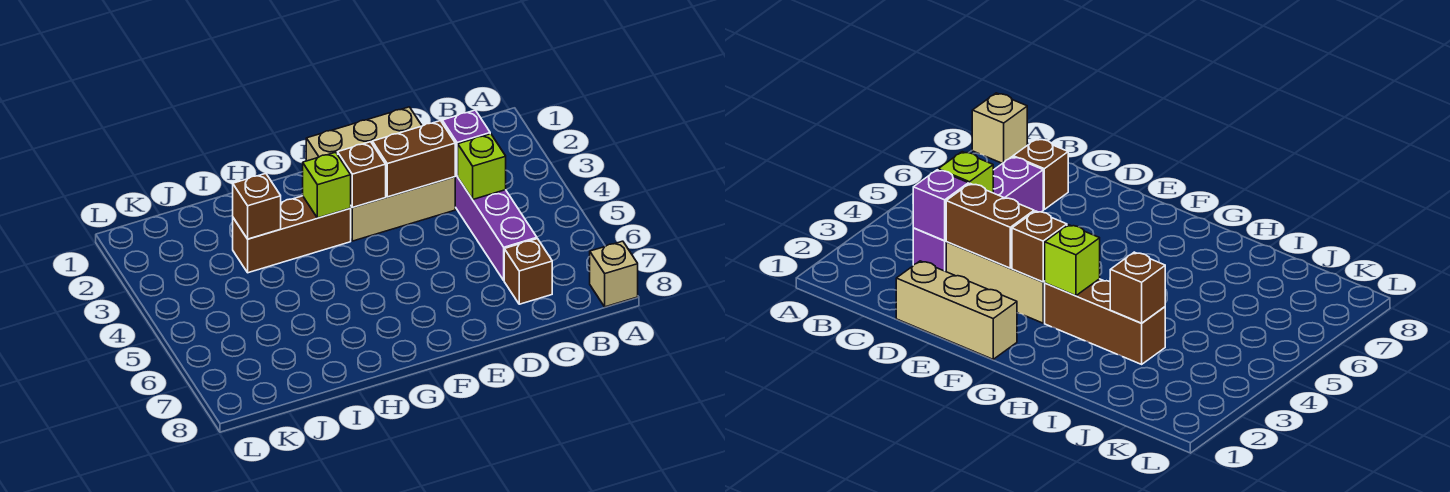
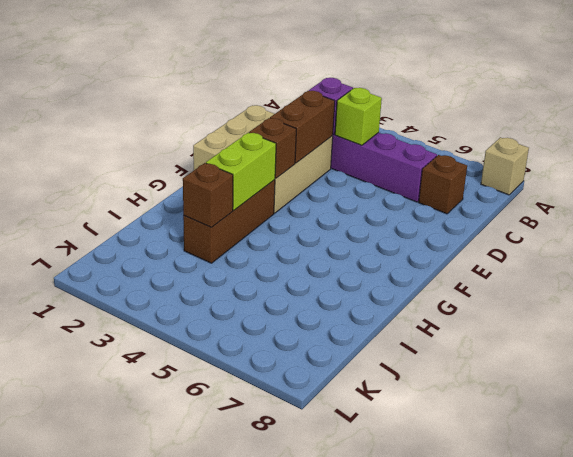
lime brick G3 level 2 -> lime brick G3:H3 level 2

